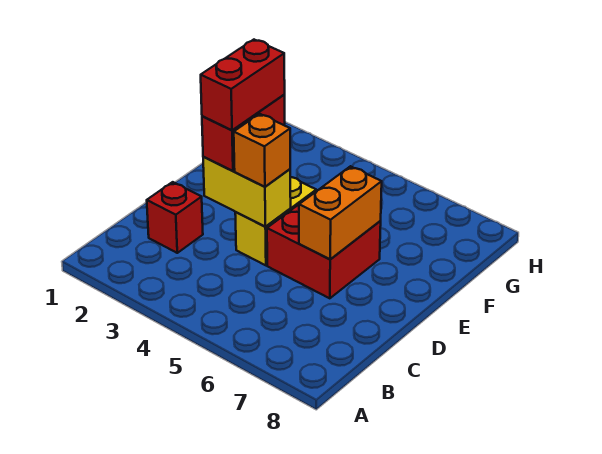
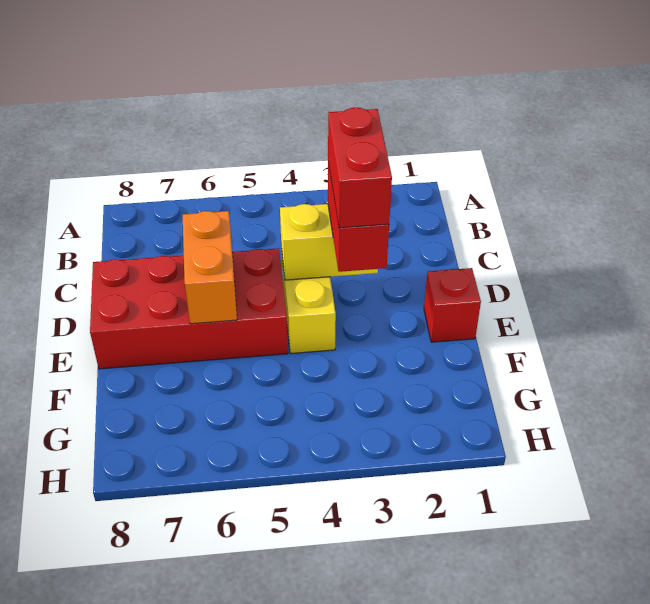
red brick C2 level 1 -> red brick E1 level 1
orange brick D4 level 3 -> none
red brick D5:E6 level 1 -> red brick D5:E8 level 1

